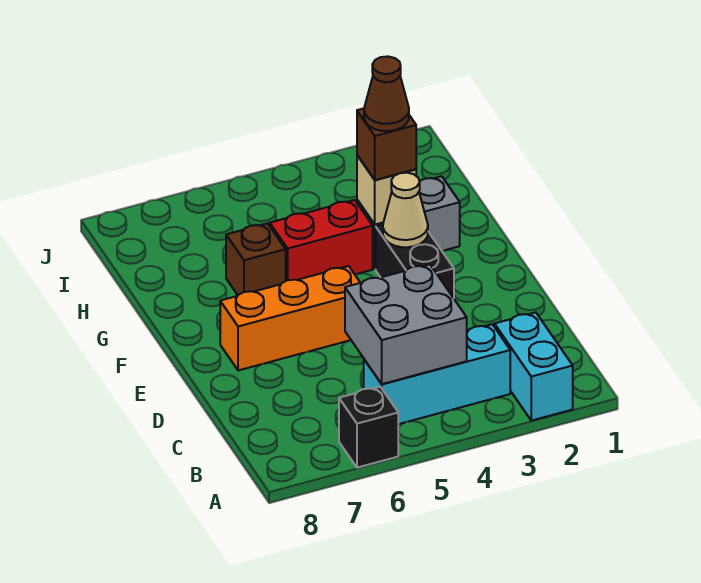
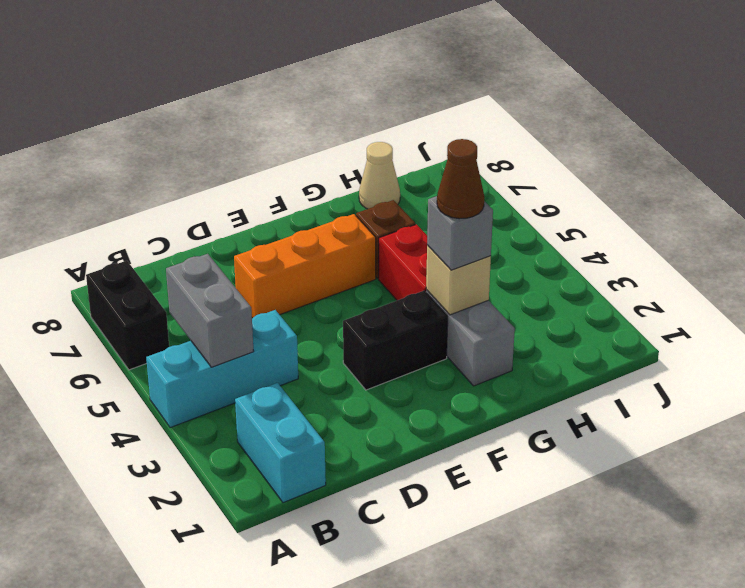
cyan brick A2:B2 level 1 -> cyan brick B1:B2 level 1
black brick A6 level 1 -> black brick A6:A7 level 1
cyan brick B3:B5 level 1 -> cyan brick A4:C4 level 1
grey brick B4:C5 level 2 -> grey brick B4:B5 level 2
orange brick E5:E7 level 1 -> orange brick D6:F6 level 1
tan cone F3 level 2 -> tan cone H8 level 1
brown brick G3 level 3 -> grey brick G3 level 3

